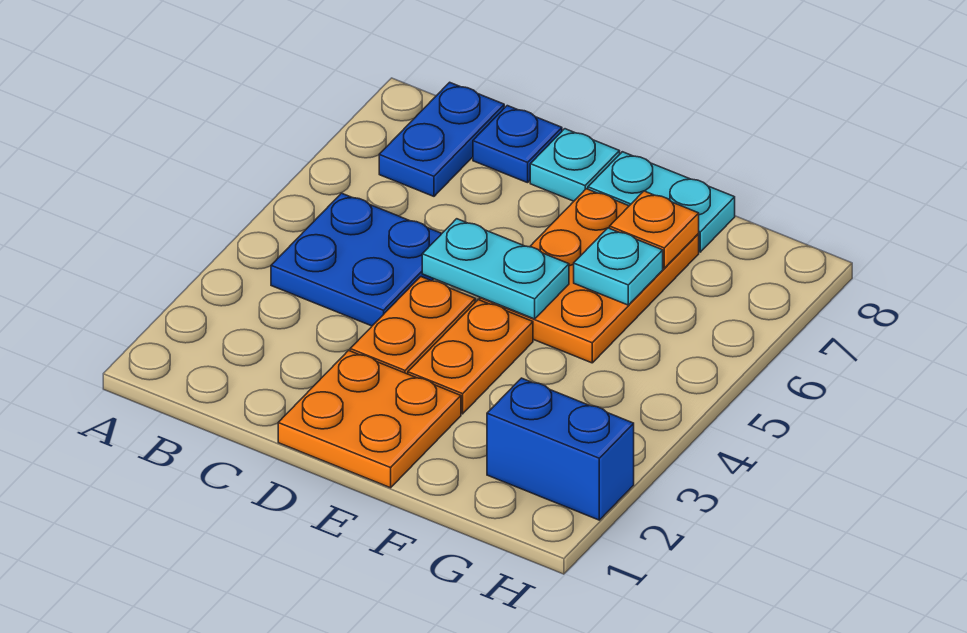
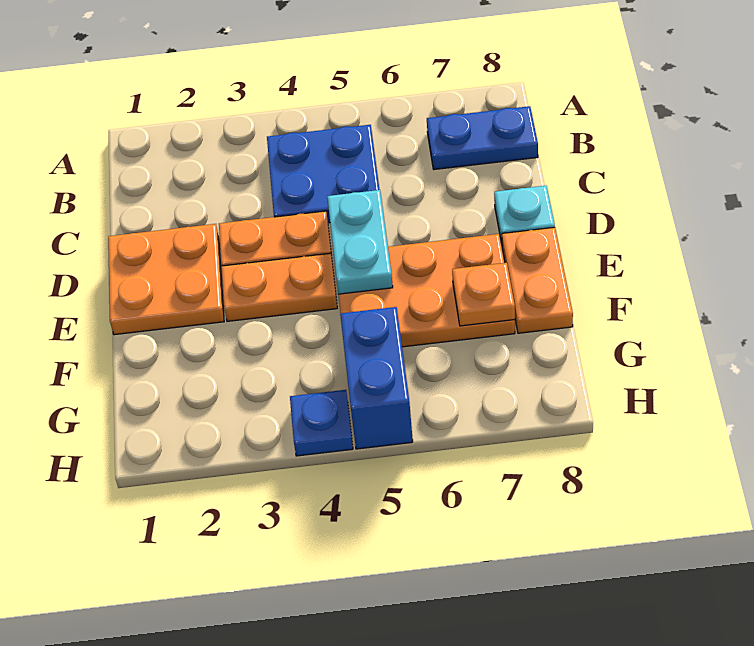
blue plate C8 level 1 -> blue plate H4 level 1
cyan plate E8:F8 level 1 -> orange plate E8:F8 level 1
cyan plate F6 level 2 -> none
blue brick G2:H2 level 1 -> blue brick G5:H5 level 1

